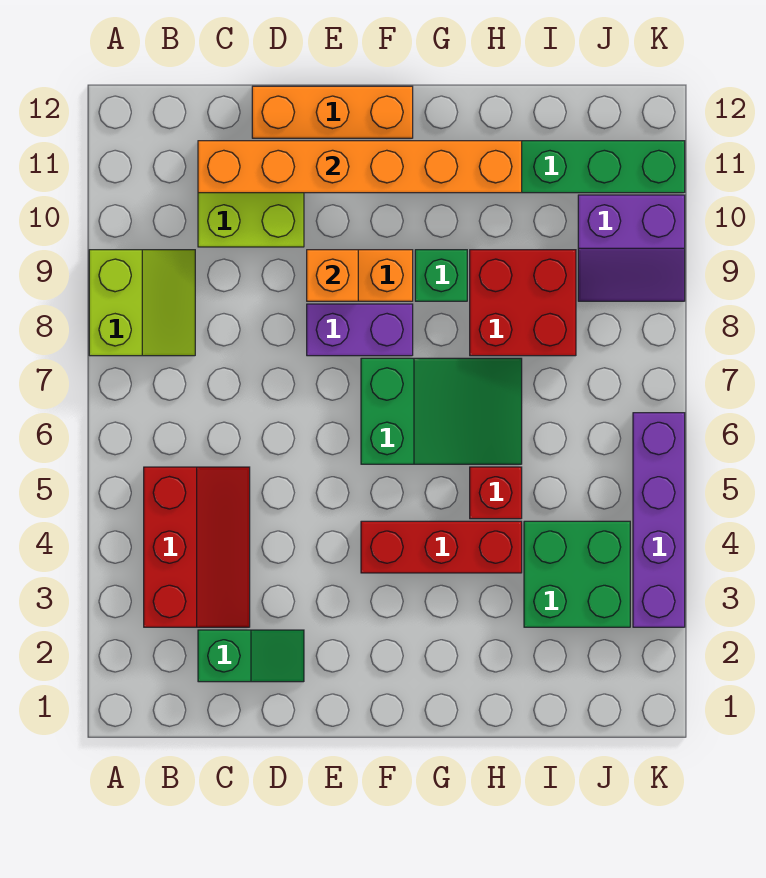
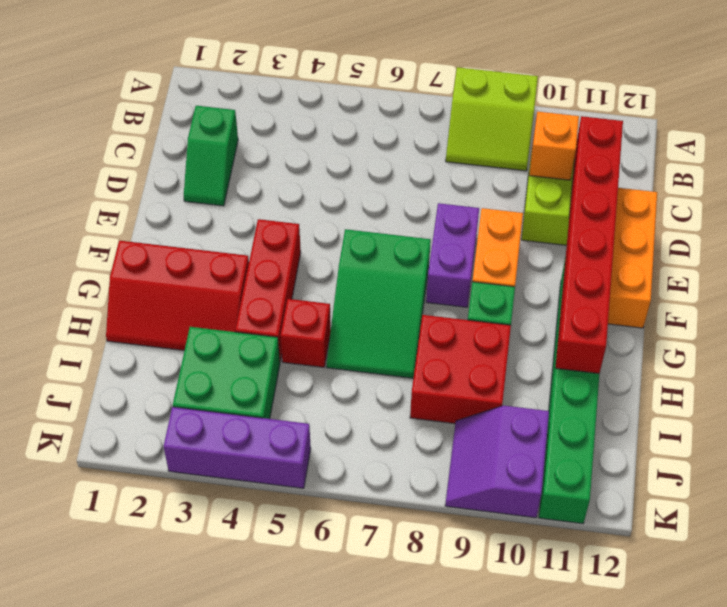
red slope B3:C5 level 1 top B -> red slope G1:H3 level 1 top G
orange brick C11:H11 level 2 -> red brick C11:H11 level 2
orange brick E9 level 2 -> orange brick C10 level 2
purple brick K3:K6 level 1 -> purple brick K3:K5 level 1

